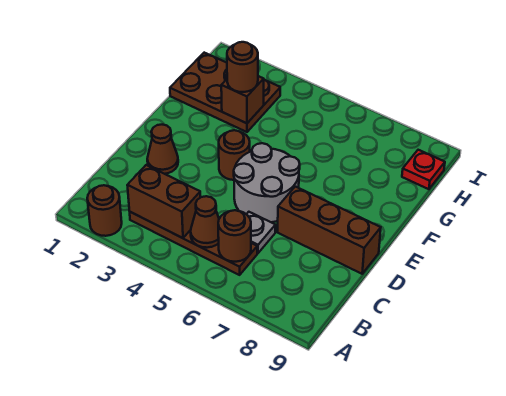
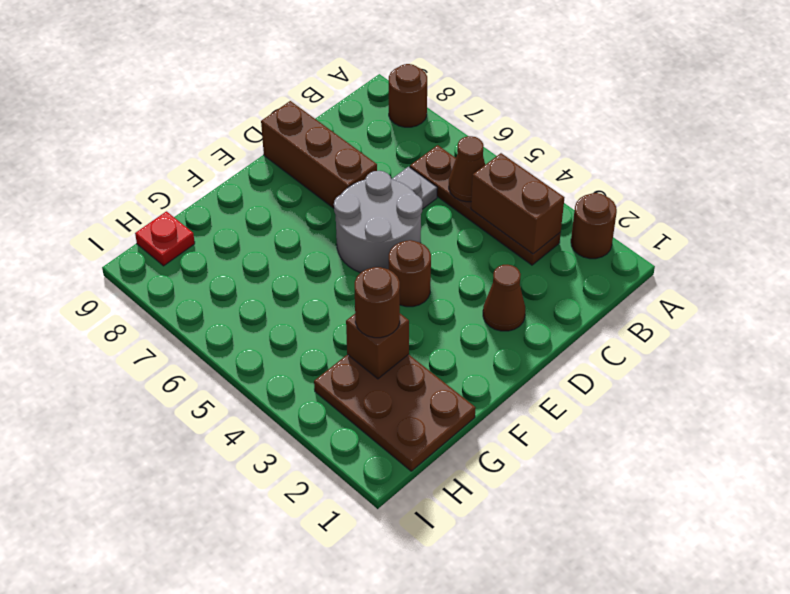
brown round brick B6 level 2 -> brown round brick A8 level 1

